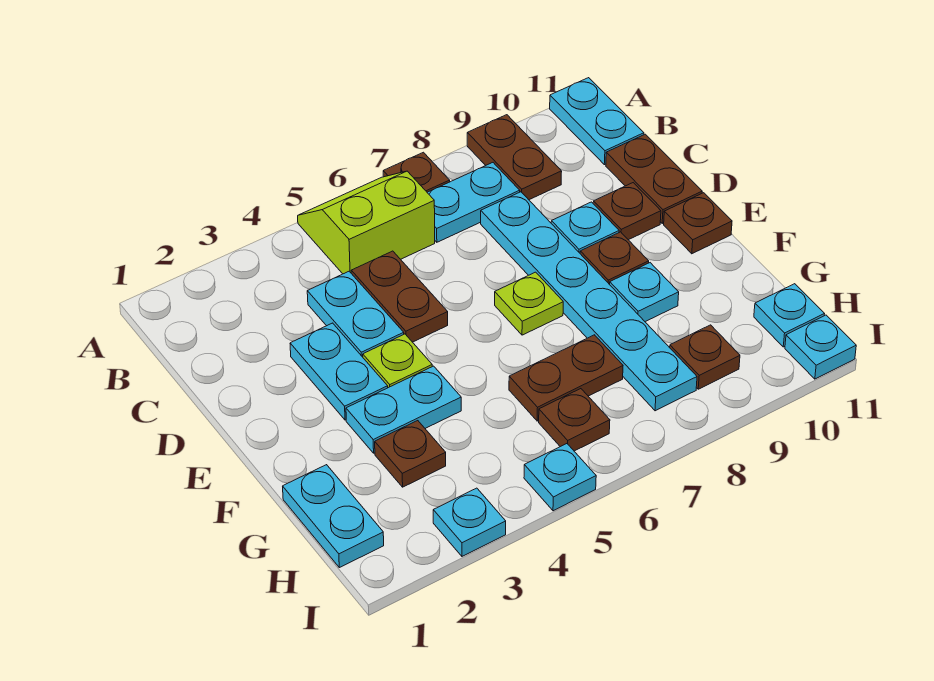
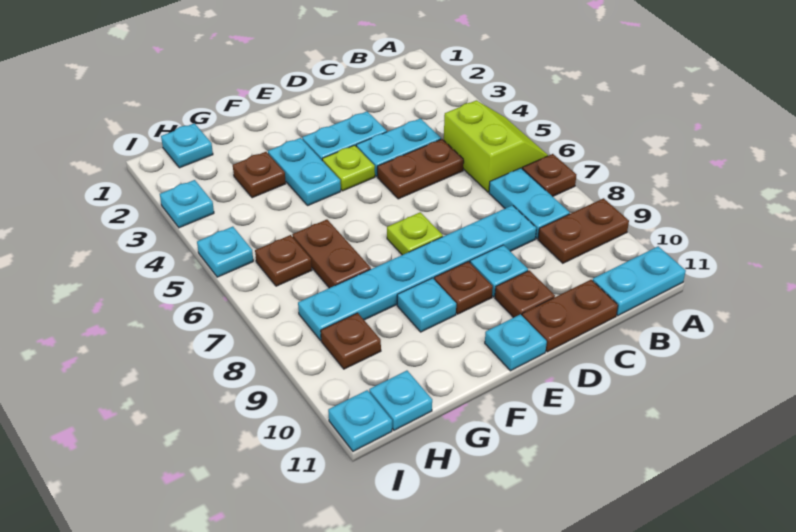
brown plate E11 level 1 -> cyan plate E11 level 1
cyan plate G1:H1 level 1 -> cyan plate H1 level 1

